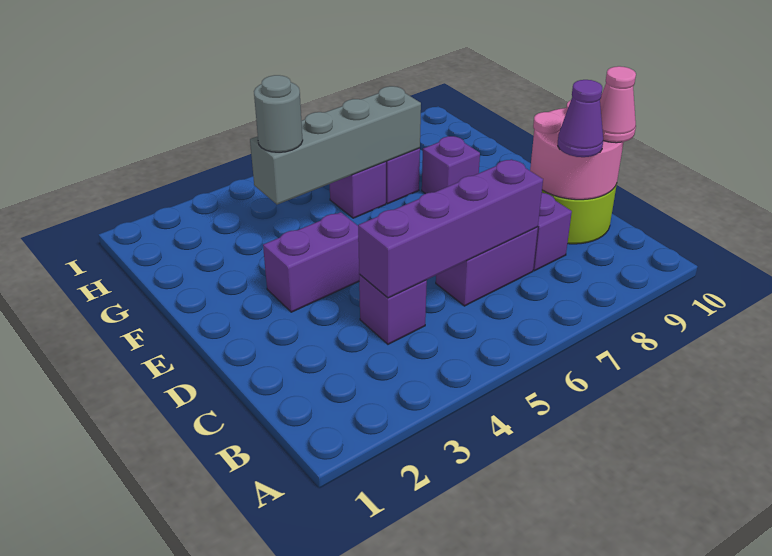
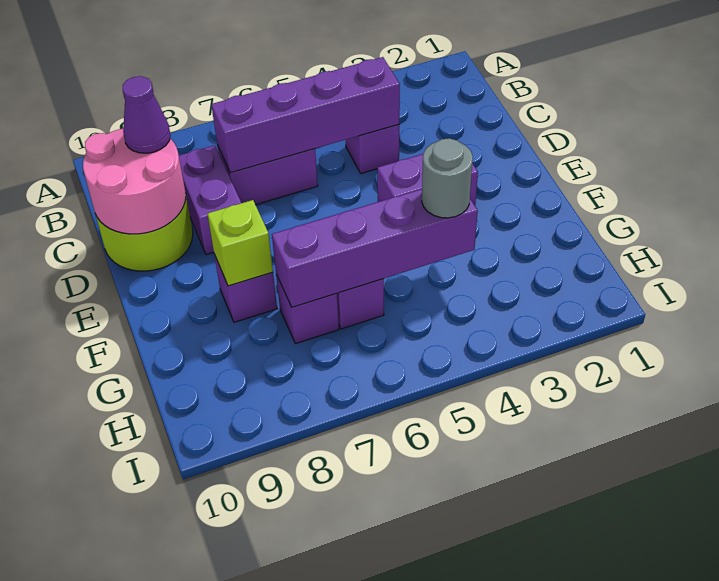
pink cone C10 level 3 -> none
none -> lime brick F8 level 2
grey brick G4:G7 level 2 -> purple brick G4:G7 level 2

